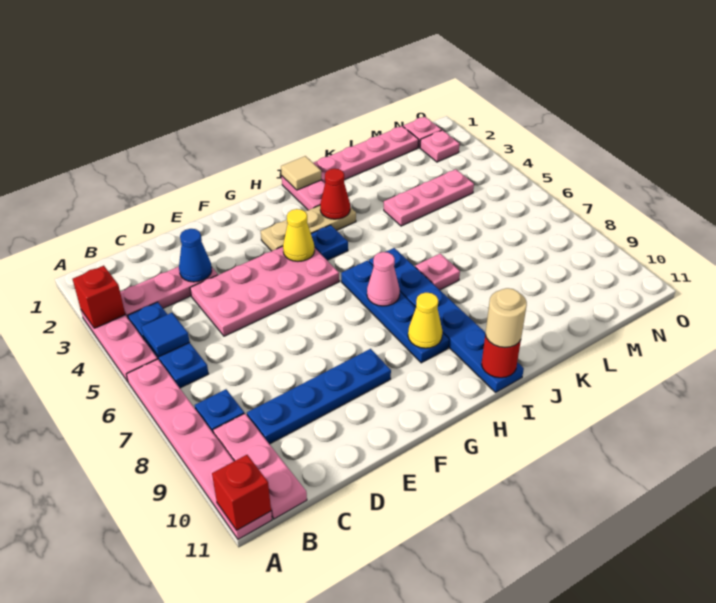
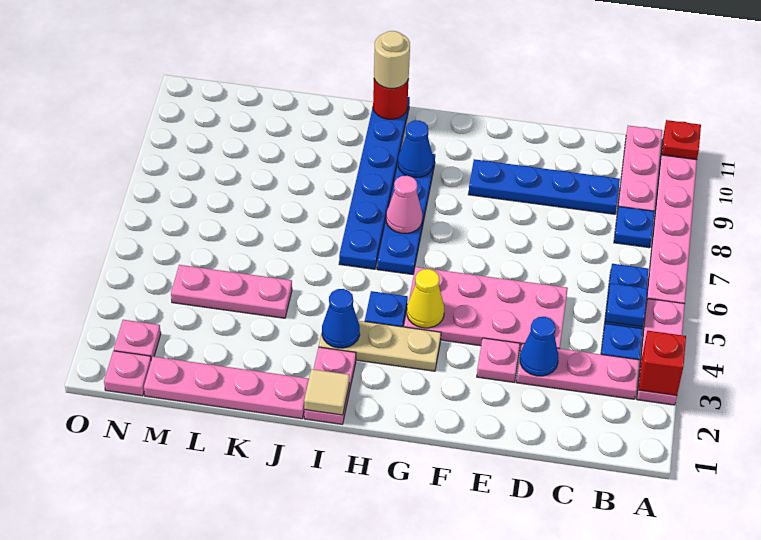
red brick A11 level 2 -> red plate A11 level 2
blue tile B5 level 2 -> blue plate B5 level 2
yellow cone H9 level 2 -> blue cone H9 level 2
red cone I3 level 2 -> blue cone I3 level 2
pink plate J7 level 1 -> pink plate E3 level 1

